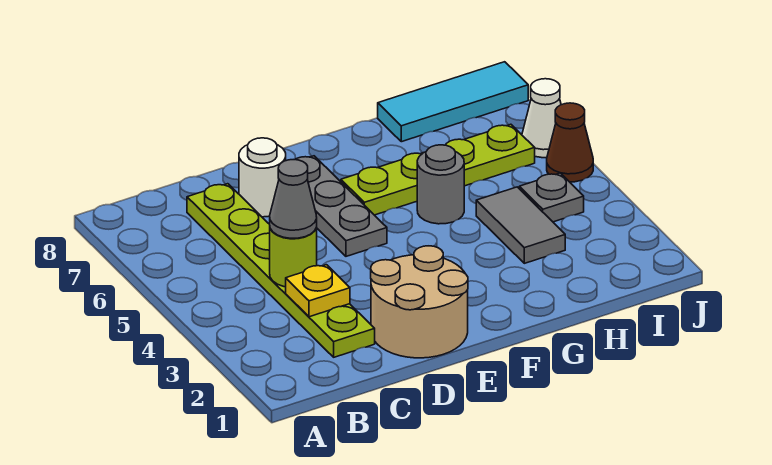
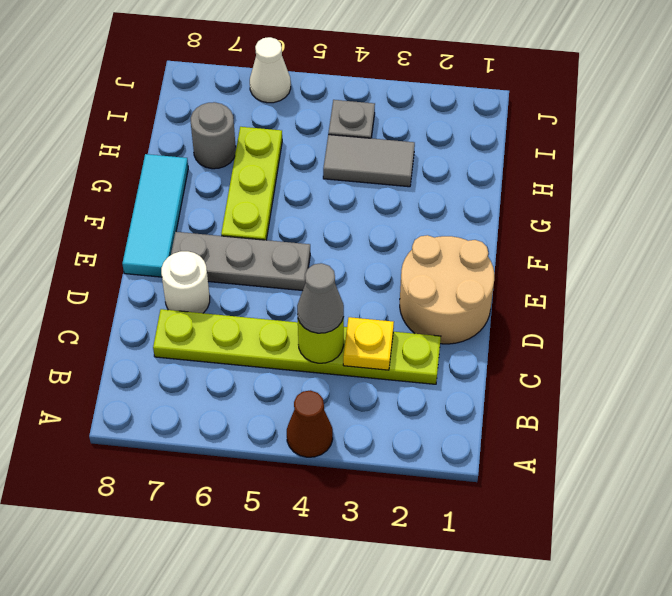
lime plate F6:I6 level 1 -> lime plate F6:H6 level 1
grey round brick G5 level 1 -> grey round brick H7 level 1
cyan tile H8:J8 level 1 -> cyan tile E8:G8 level 1
brown cone J5 level 1 -> brown cone A4 level 1

